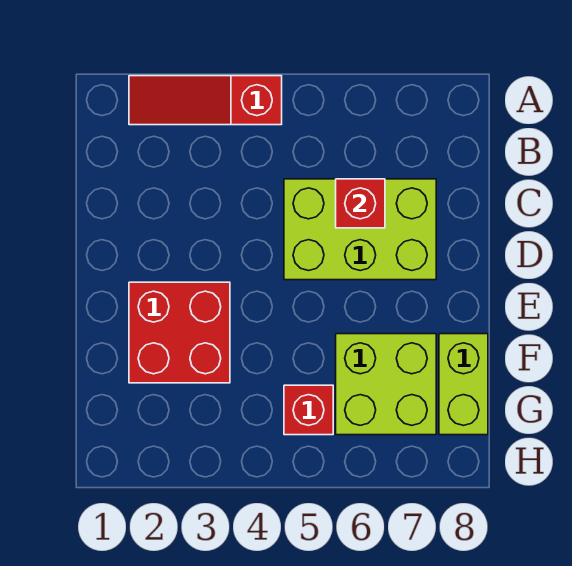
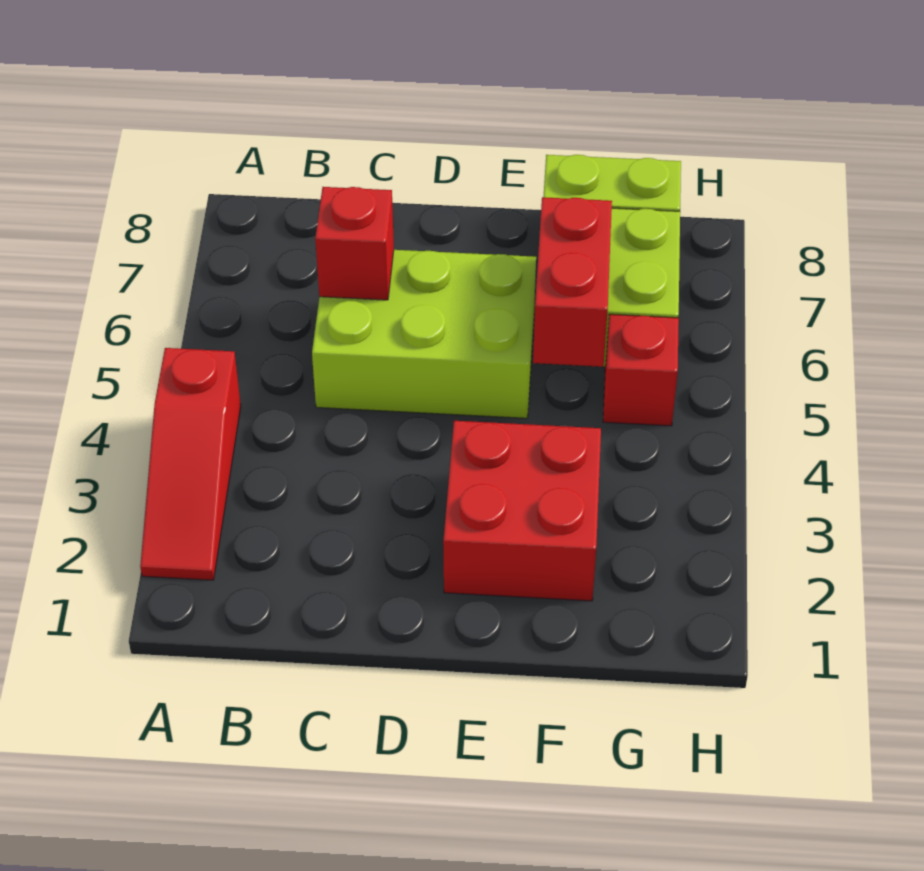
lime brick C5:D7 level 1 -> lime brick C5:E6 level 1
none -> red brick F5:F6 level 2

